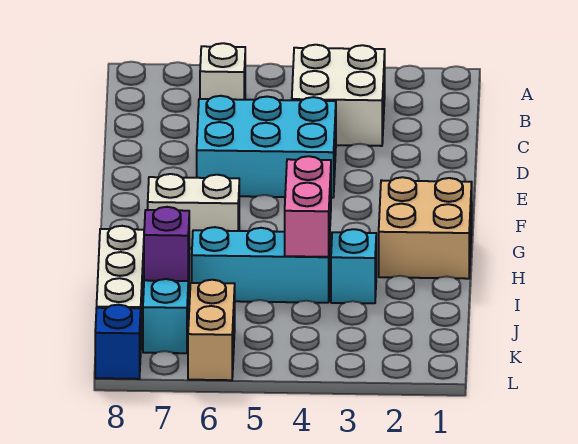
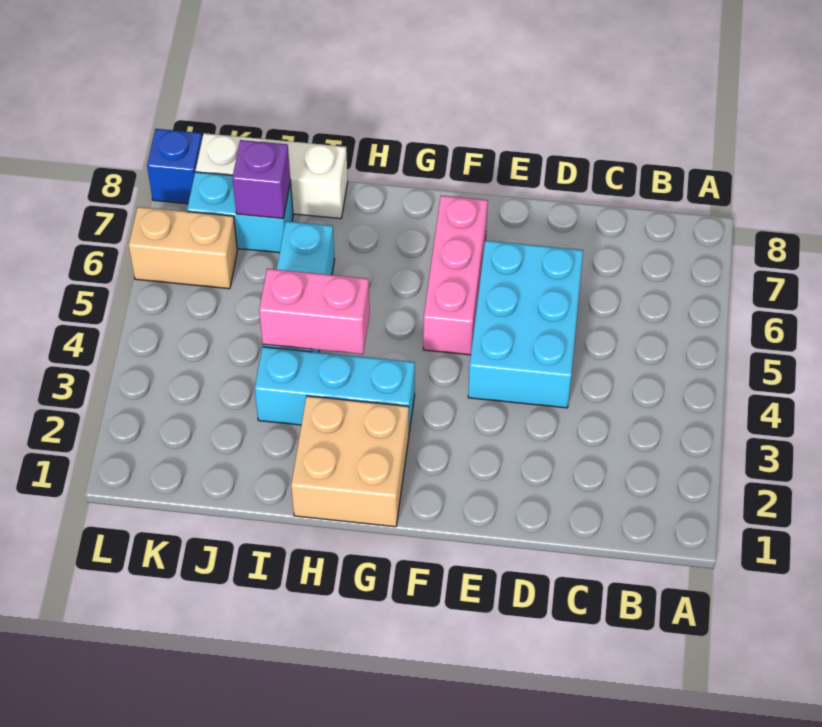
white brick B3:C4 level 1 -> none
white brick B6 level 1 -> none
none -> pink brick F5:F7 level 1
white brick G6:G7 level 1 -> none
cyan brick I3 level 1 -> cyan brick G3:I3 level 1

